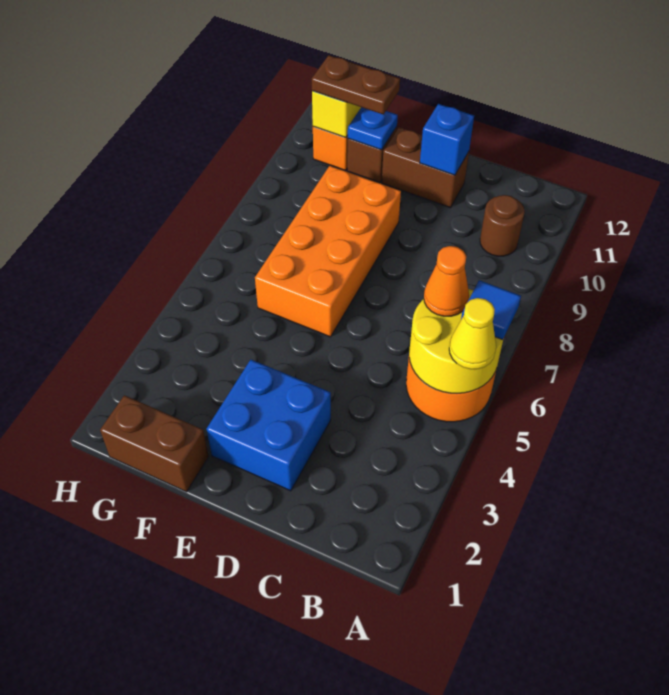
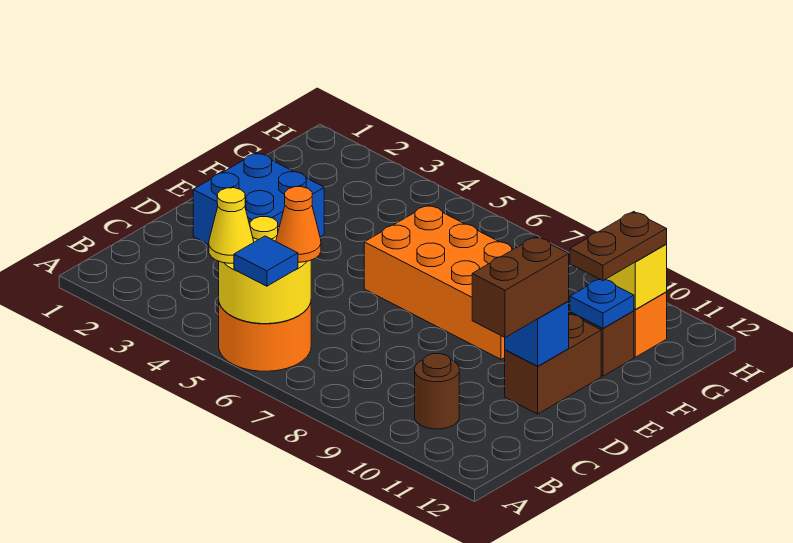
brown brick F1:G1 level 1 -> brown brick C11:D11 level 3

